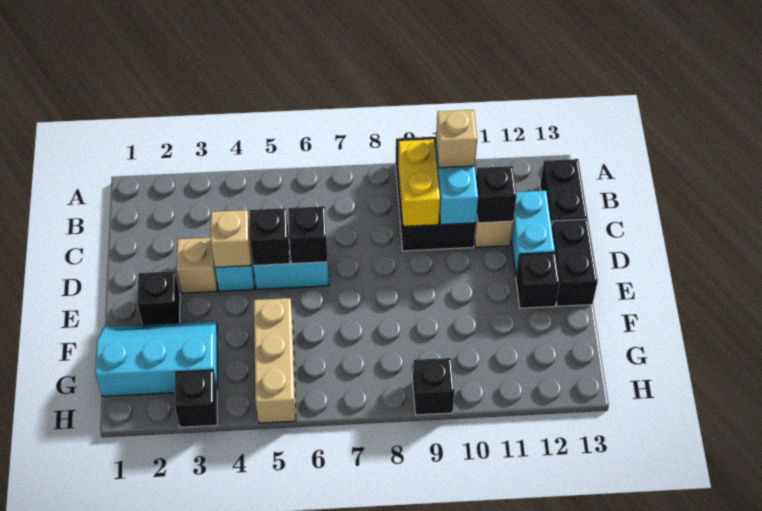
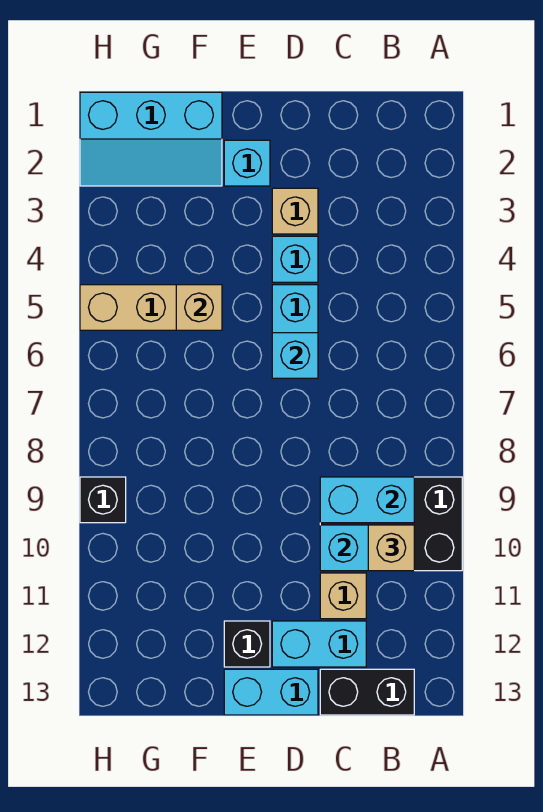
yellow brick B9:C9 level 2 -> cyan brick B9:C9 level 2
black brick C11 level 2 -> none
tan brick D4 level 2 -> tan brick F5 level 2
black brick D5 level 2 -> none
black brick D6 level 2 -> cyan brick D6 level 2
black brick D13:E13 level 1 -> cyan brick D13:E13 level 1
black brick E2 level 1 -> cyan brick E2 level 1
cyan slope F1:G3 level 1 top G -> cyan slope F1:H2 level 1 top 1
black brick H3 level 1 -> none

